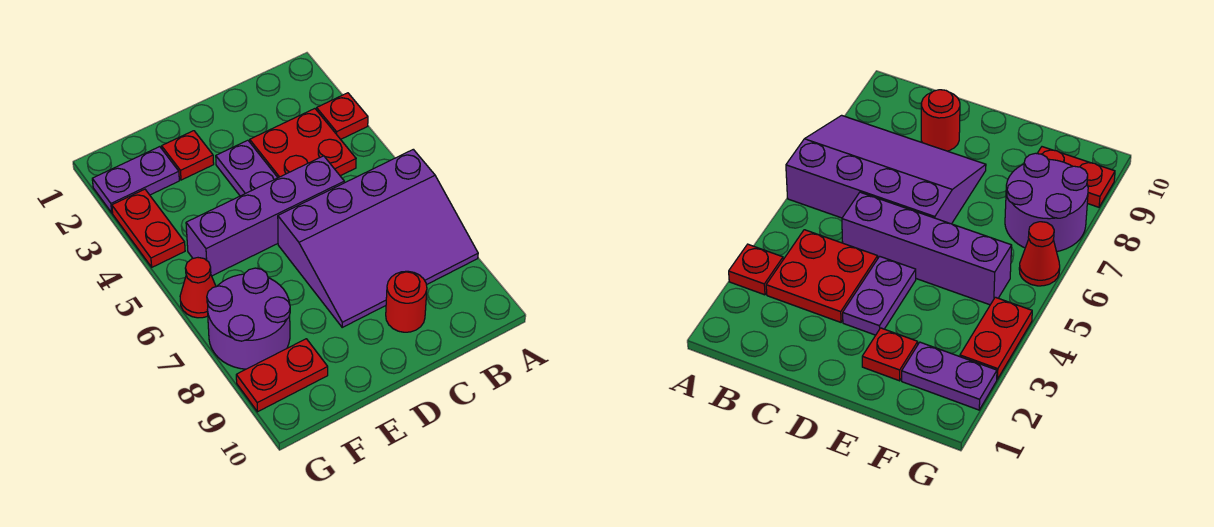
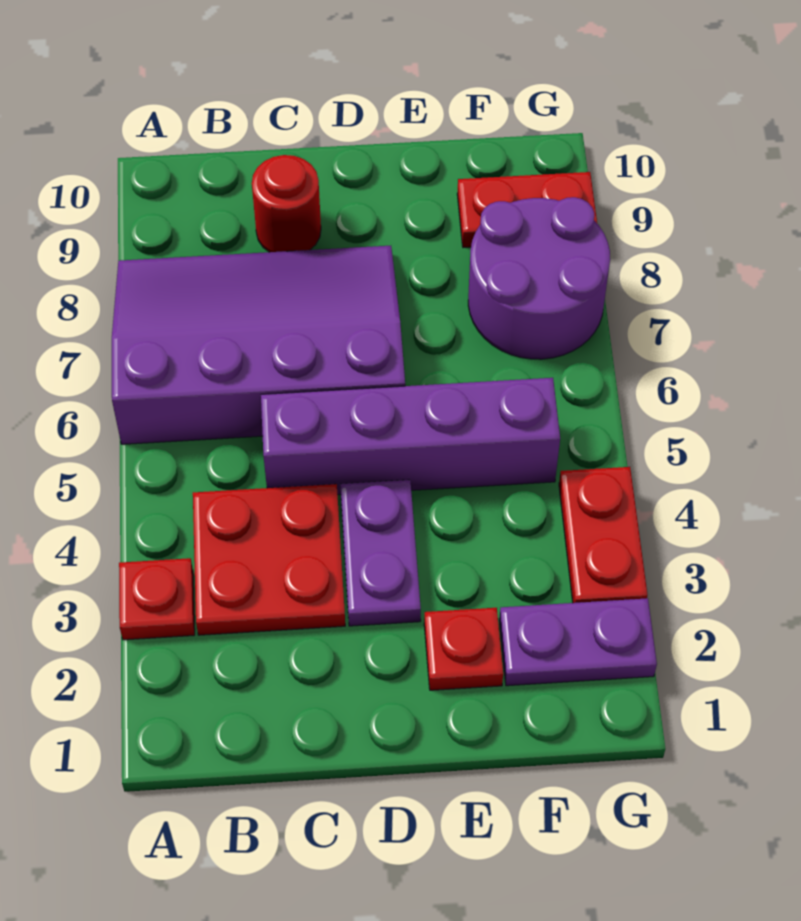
red cone G6 level 1 -> none

